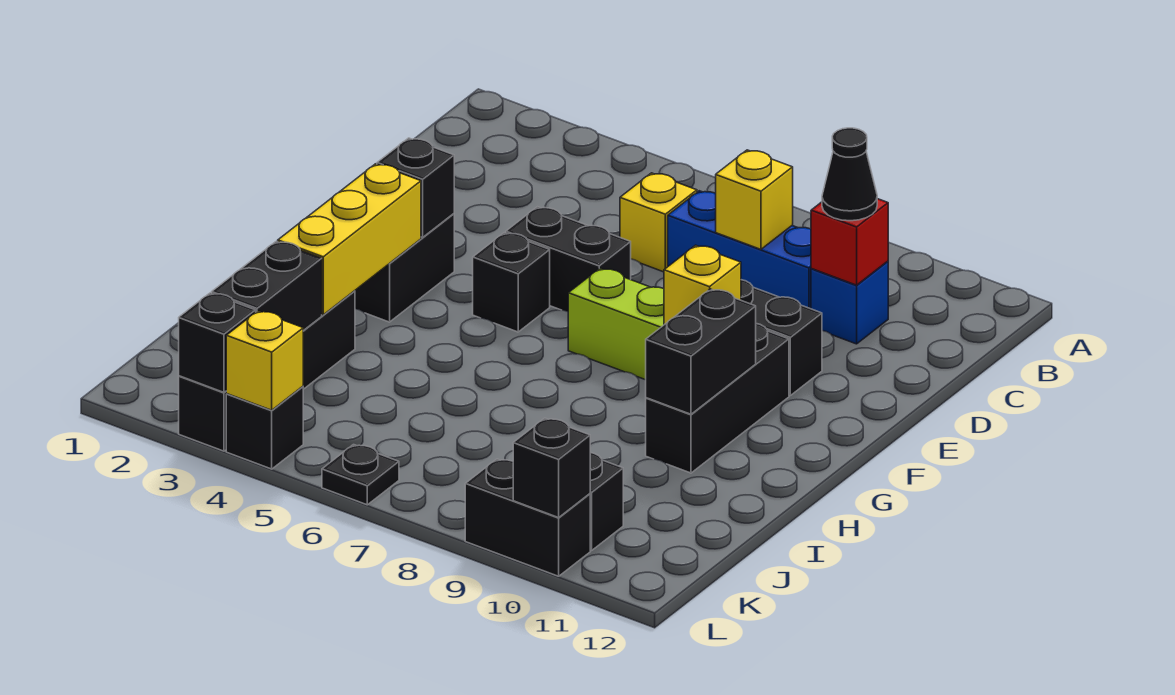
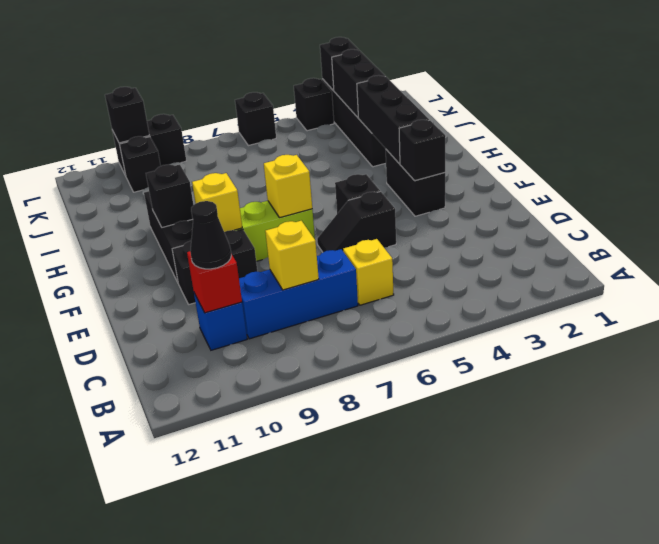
black brick E5:E6 level 1 -> black slope E5:E6 level 1 top 5
yellow brick G3:I3 level 2 -> black brick G3:I3 level 2
black brick G10:H10 level 2 -> black brick G10 level 2
yellow brick L4 level 2 -> yellow brick F7 level 2
black plate L6 level 1 -> black brick L6 level 1

